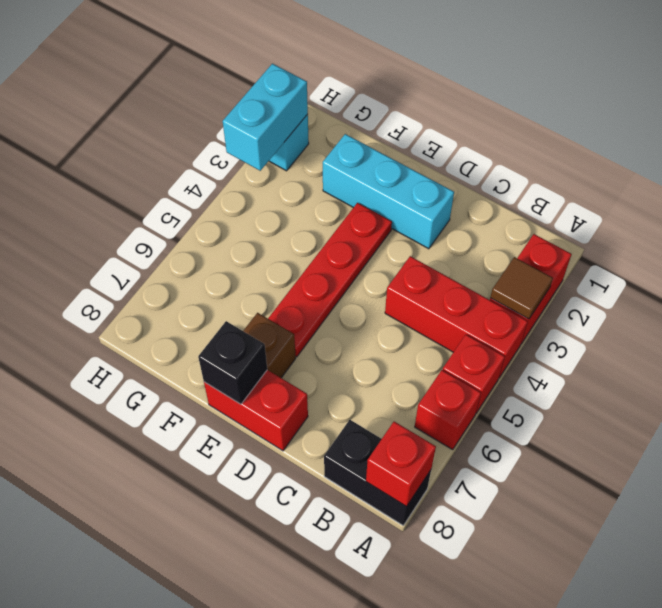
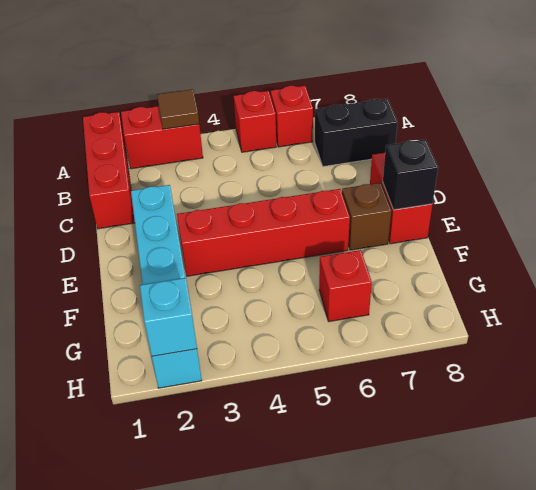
red brick A4:C4 level 1 -> red brick A1:C1 level 1
black brick A8:B8 level 1 -> black brick B7:B8 level 1
red brick A8 level 2 -> red brick G6 level 1
red plate E3:E6 level 1 -> red brick E3:E6 level 1
cyan brick H2:H3 level 2 -> cyan brick H2 level 2

